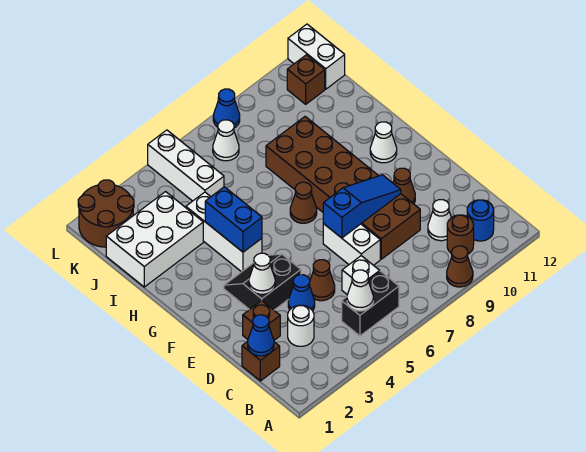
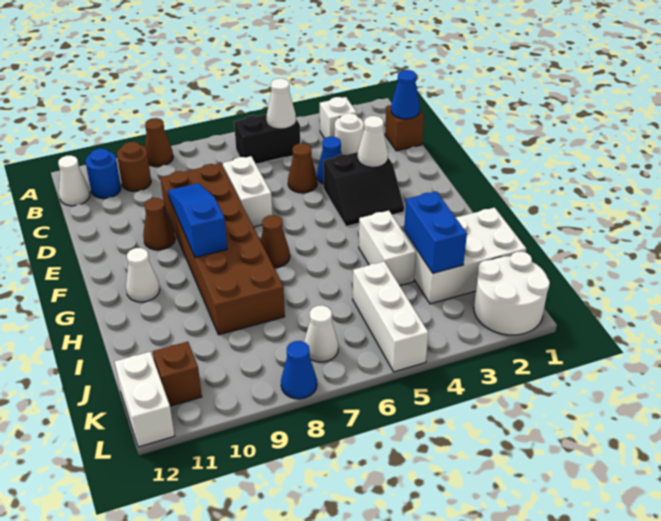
white brick C6 level 1 -> white brick B3 level 1
white cone C10 level 1 -> white cone B12 level 1
brown brick D2 level 1 -> none
blue slope E7:E9 level 2 top 7 -> blue slope E9:G9 level 2 top G
white brick G4:I4 level 1 -> white brick H4:I4 level 1
blue brick G4:H4 level 2 -> blue brick I3:J3 level 2
brown round brick K1:L2 level 1 -> white round brick K1:L2 level 1

